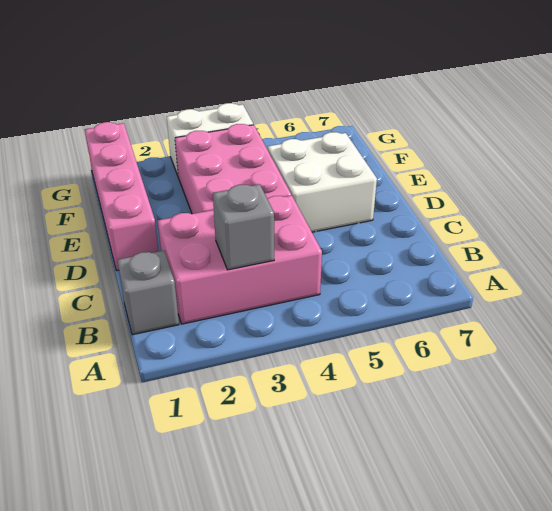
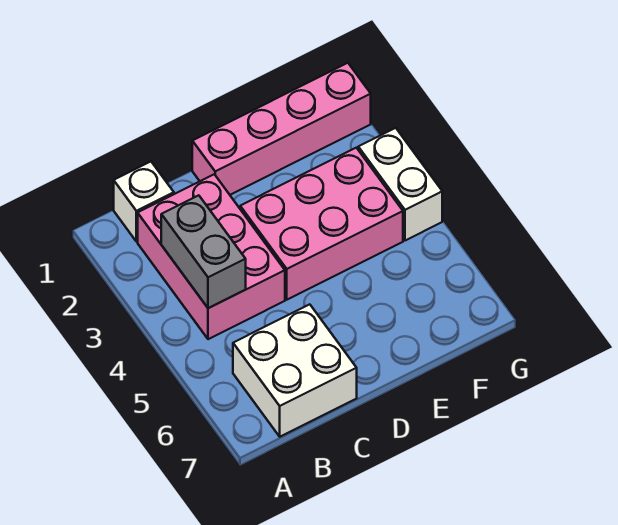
grey brick B1 level 1 -> white brick B1 level 1
grey brick B3 level 2 -> grey brick B3:B4 level 2
white brick D5:E6 level 1 -> white brick B6:C7 level 1

